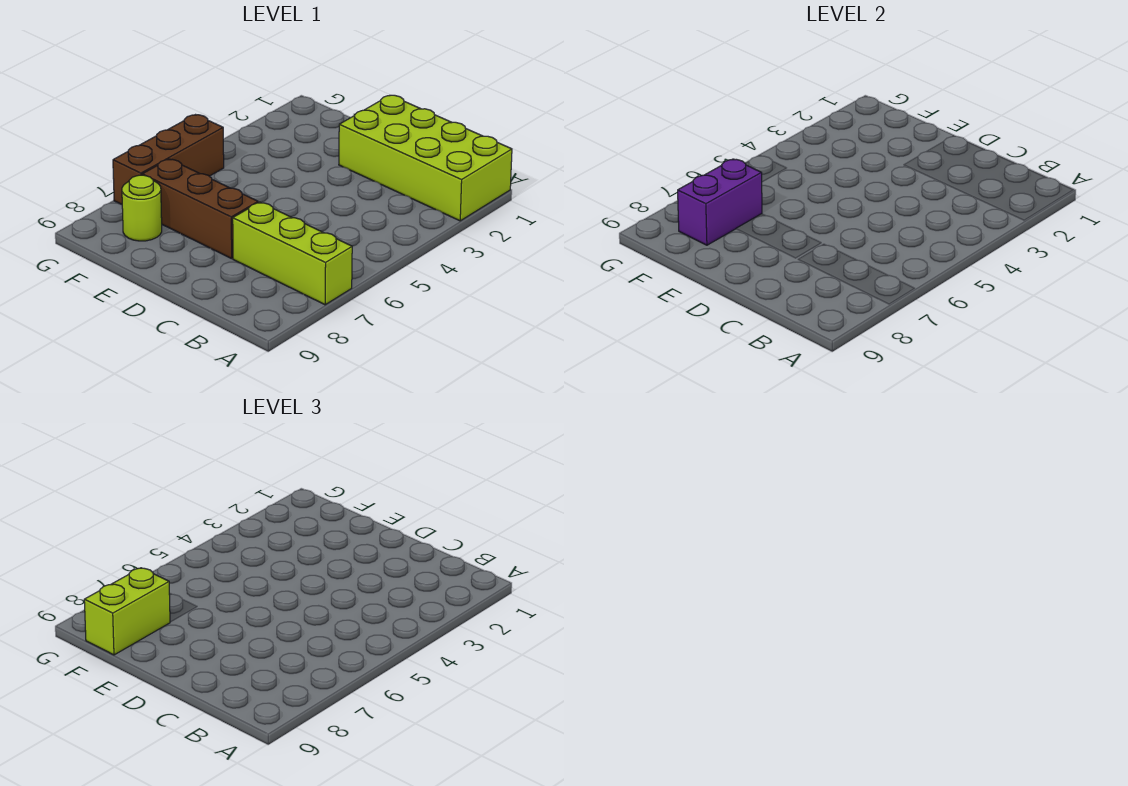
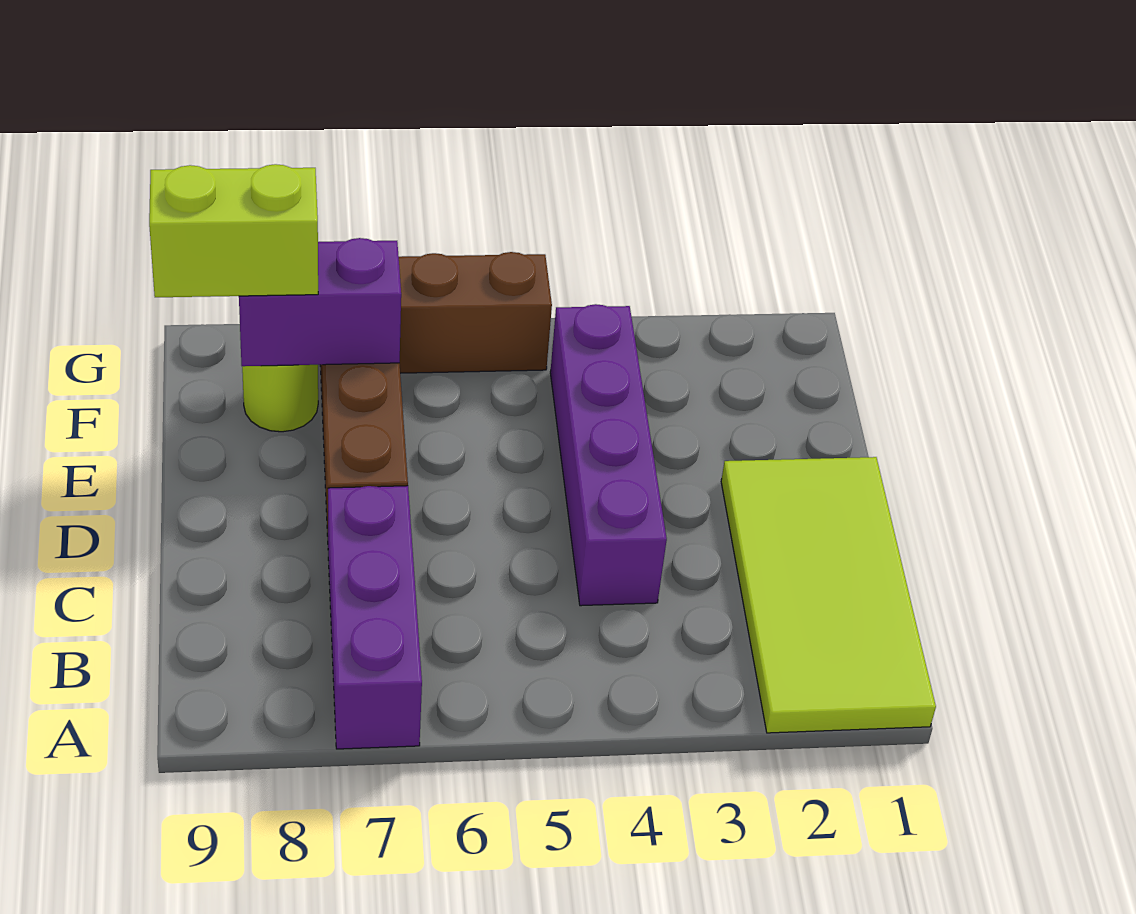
lime brick A1:D2 level 1 -> lime tile A1:D2 level 1
lime brick A7:C7 level 1 -> purple brick A7:C7 level 1
none -> purple brick C4:F4 level 1

